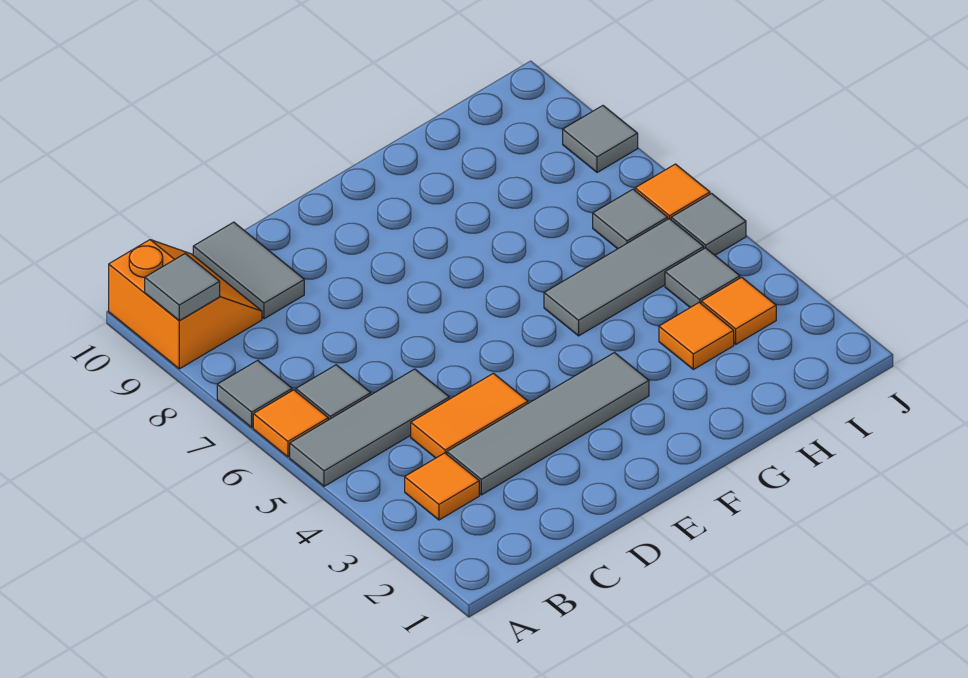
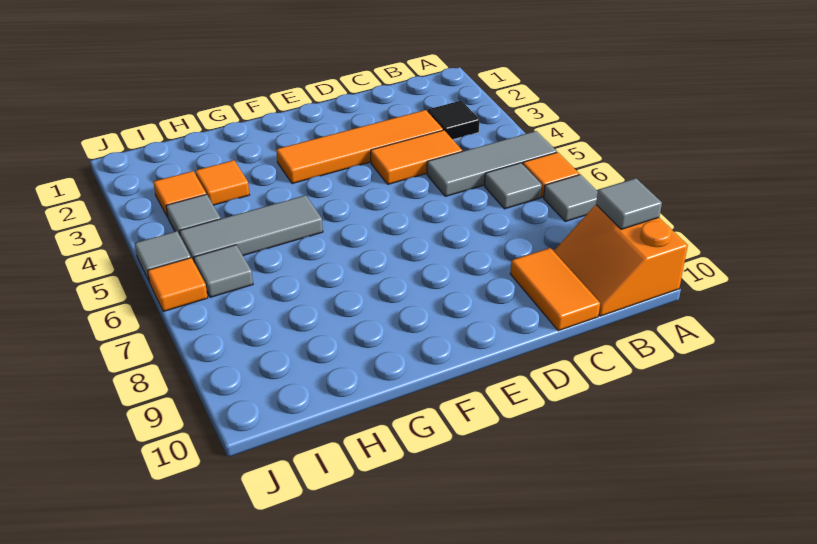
orange tile B3 level 1 -> black tile B3 level 1
grey tile C3:F3 level 1 -> orange tile C3:F3 level 1
grey tile C9:C10 level 1 -> orange tile C9:C10 level 1
grey tile J8 level 1 -> none

